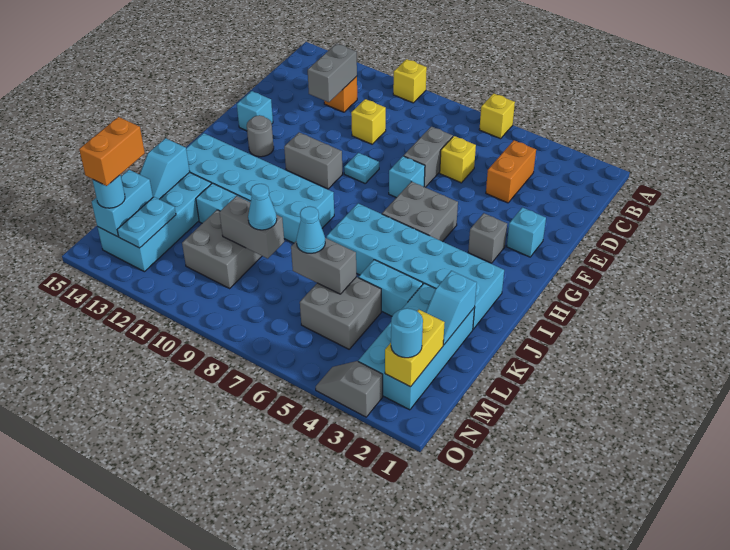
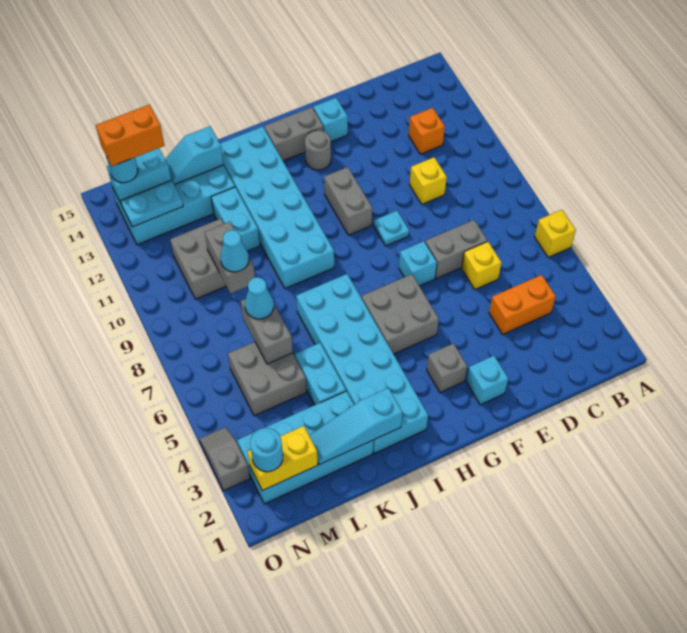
yellow brick A10 level 1 -> none
grey brick C12:D12 level 2 -> grey brick G14:H14 level 1
cyan slope K2:L2 level 2 top K -> cyan slope J2:L2 level 2 top J

